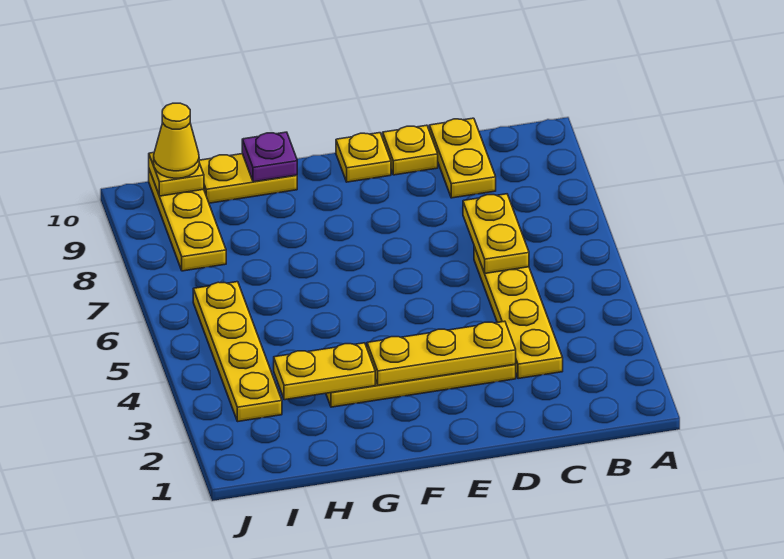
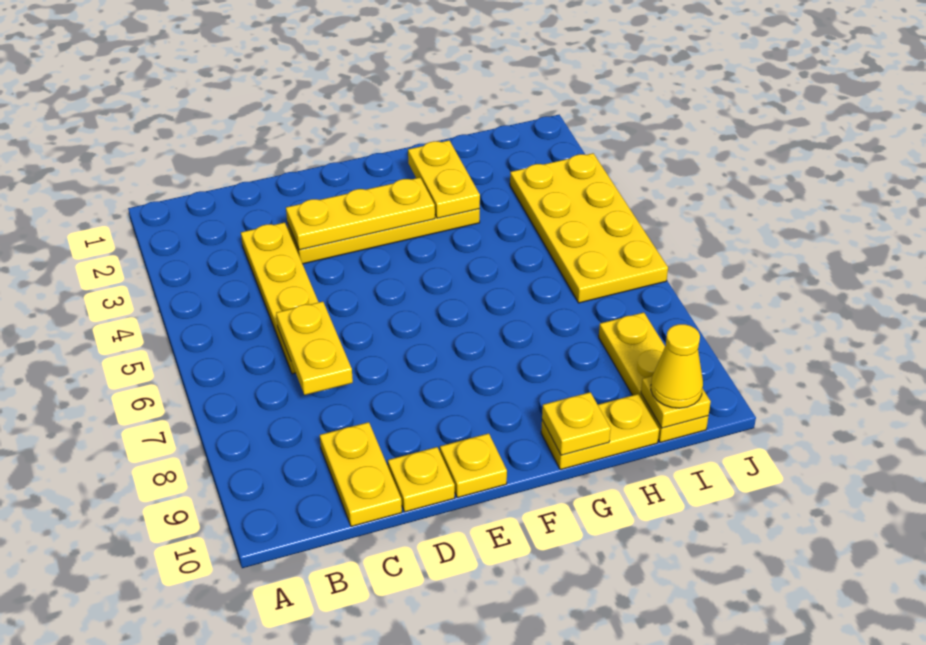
yellow plate G3:H3 level 2 -> yellow plate G2:G3 level 2
purple plate G10 level 2 -> yellow plate G10 level 2
yellow plate I3:I6 level 1 -> yellow plate I3:J6 level 1

